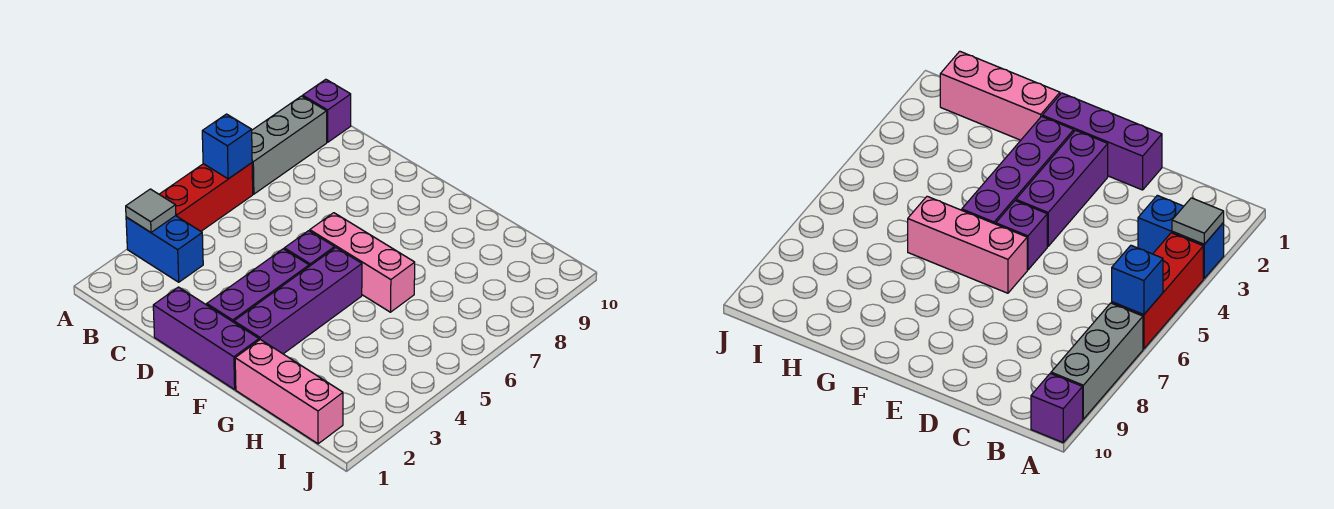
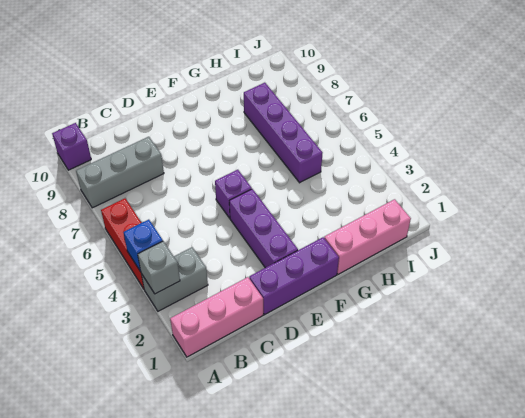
blue brick A3:B3 level 1 -> grey brick A3:B3 level 1
grey tile A3 level 2 -> grey brick A3 level 2
blue brick A6 level 2 -> blue brick A4 level 2
grey brick A7:A9 level 1 -> grey brick A8:C8 level 1
pink brick E6:G6 level 1 -> pink brick A1:C1 level 1
purple brick F2:F5 level 1 -> purple brick H5:H8 level 1

